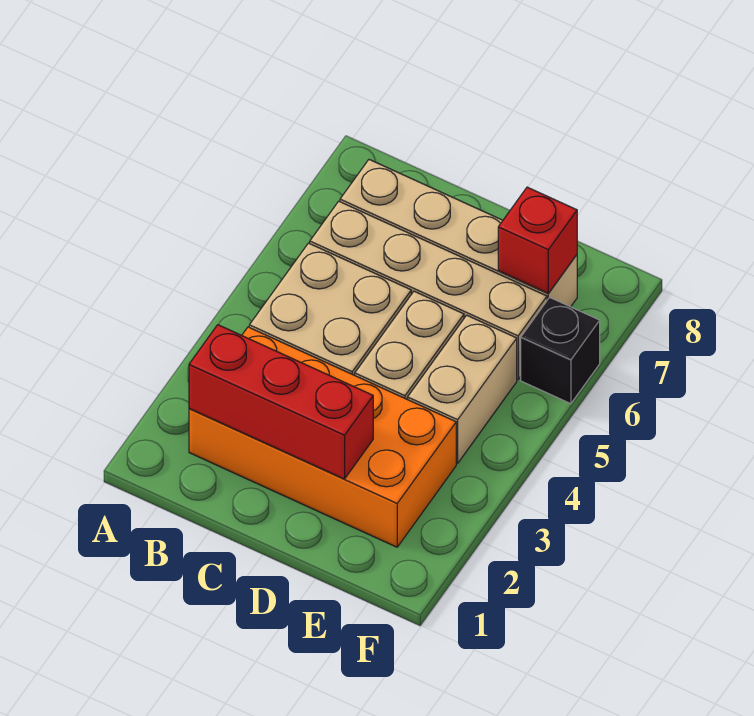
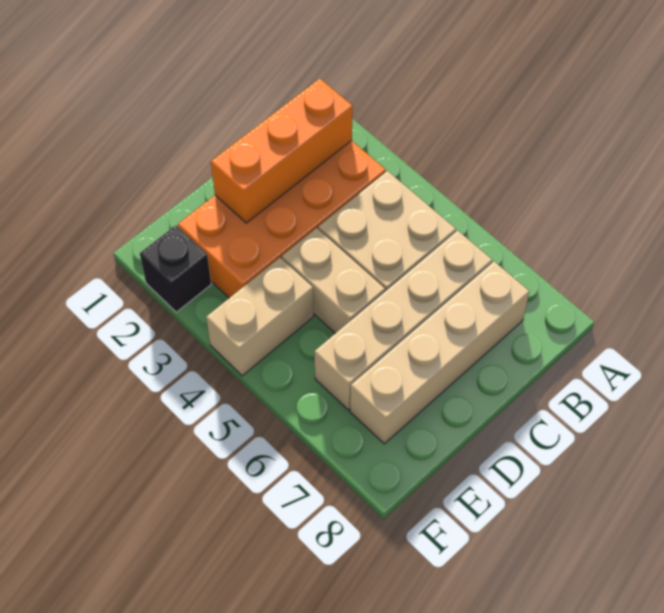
red brick B2:D2 level 2 -> orange brick B2:D2 level 2
tan brick E4:E5 level 1 -> tan brick E4:F4 level 1
red brick E7 level 2 -> none
black brick F6 level 1 -> black brick F2 level 1

